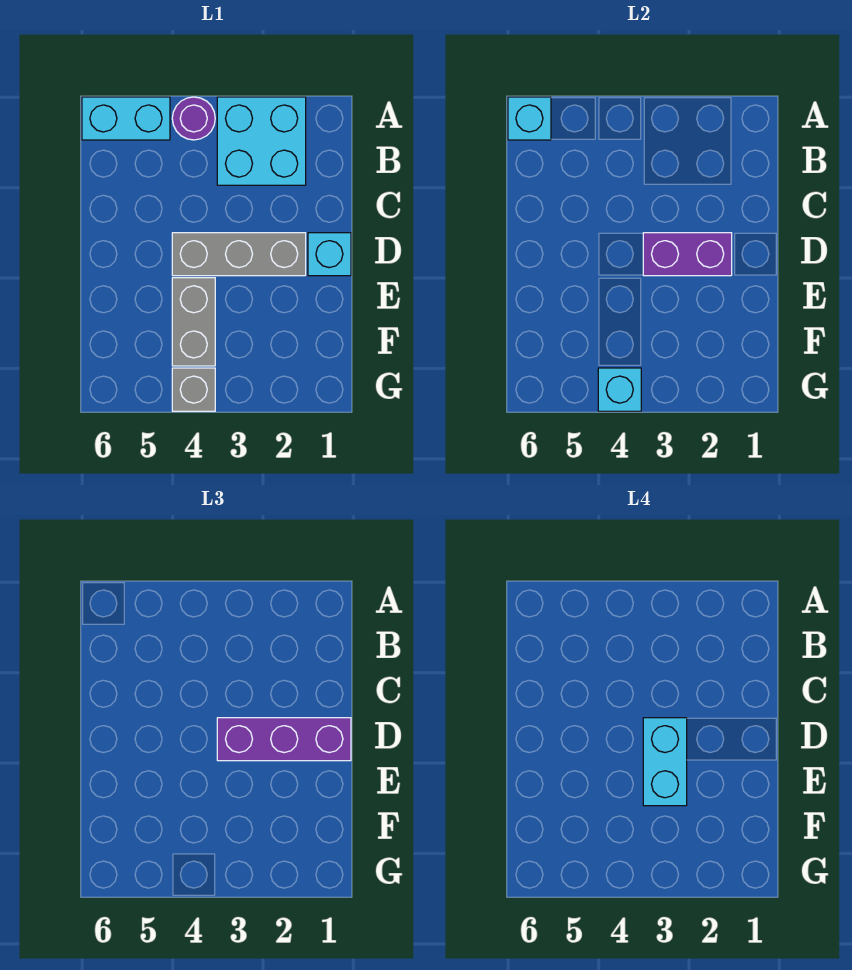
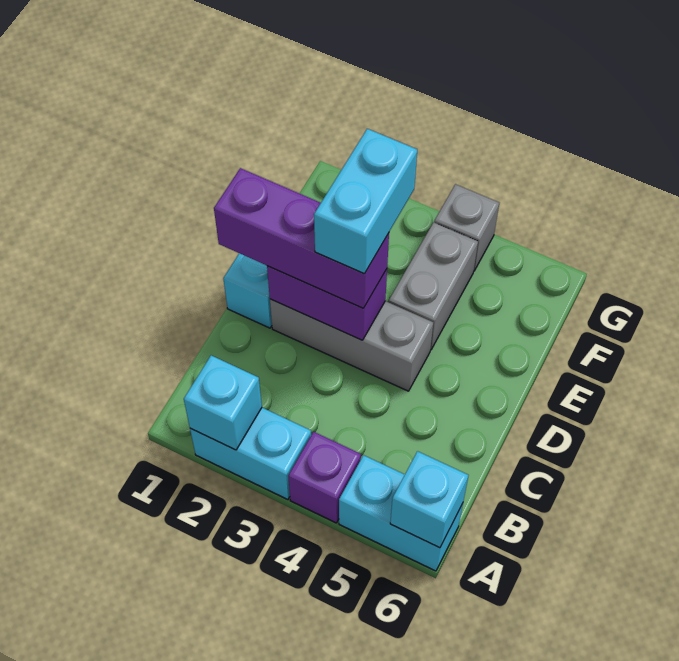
cyan brick A2:B3 level 1 -> cyan brick A2:A3 level 1
purple round brick A4 level 1 -> purple brick A4 level 1
cyan brick G4 level 2 -> cyan brick A2 level 2

